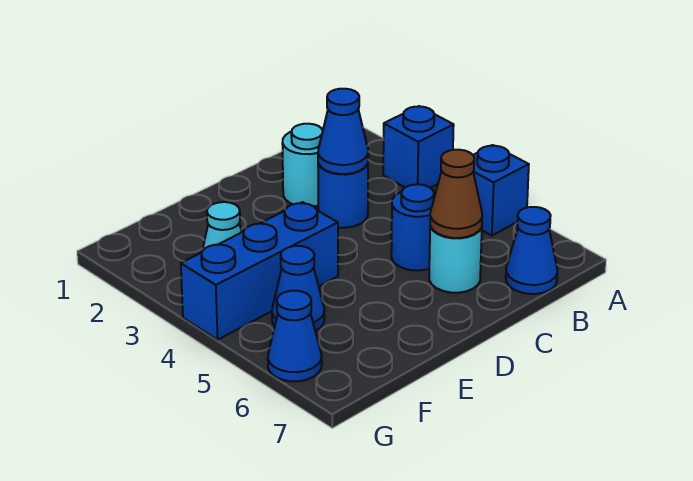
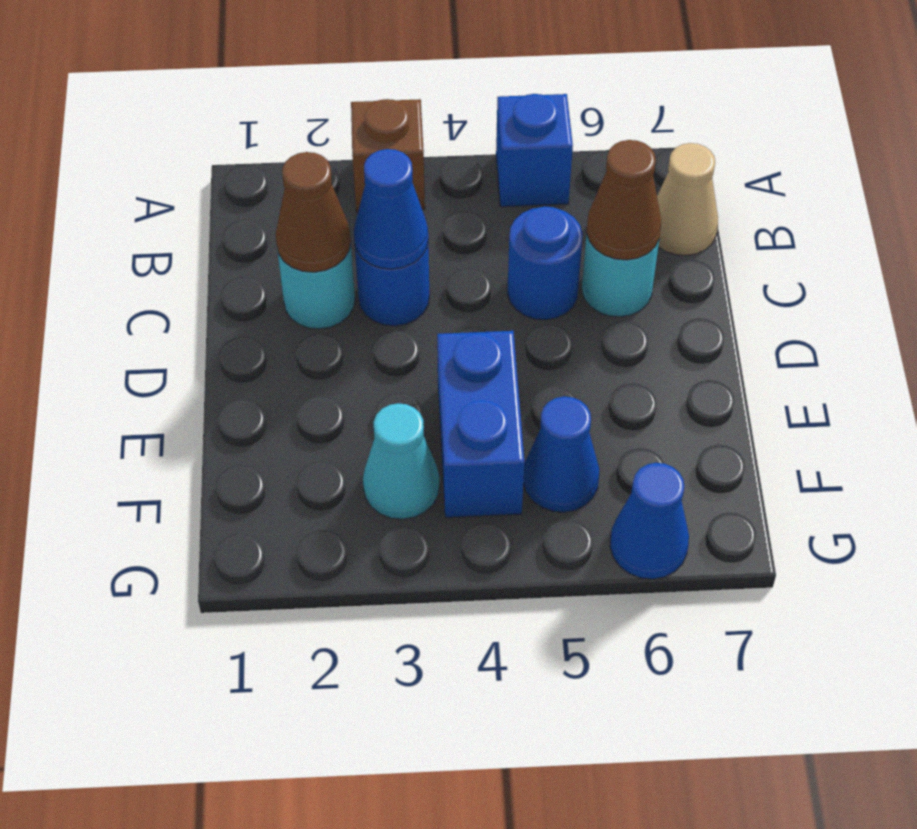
blue brick A3 level 1 -> brown brick A3 level 1
blue cone B7 level 1 -> tan cone B7 level 1
none -> brown cone C2 level 2
blue brick E4:G4 level 1 -> blue brick E4:F4 level 1

